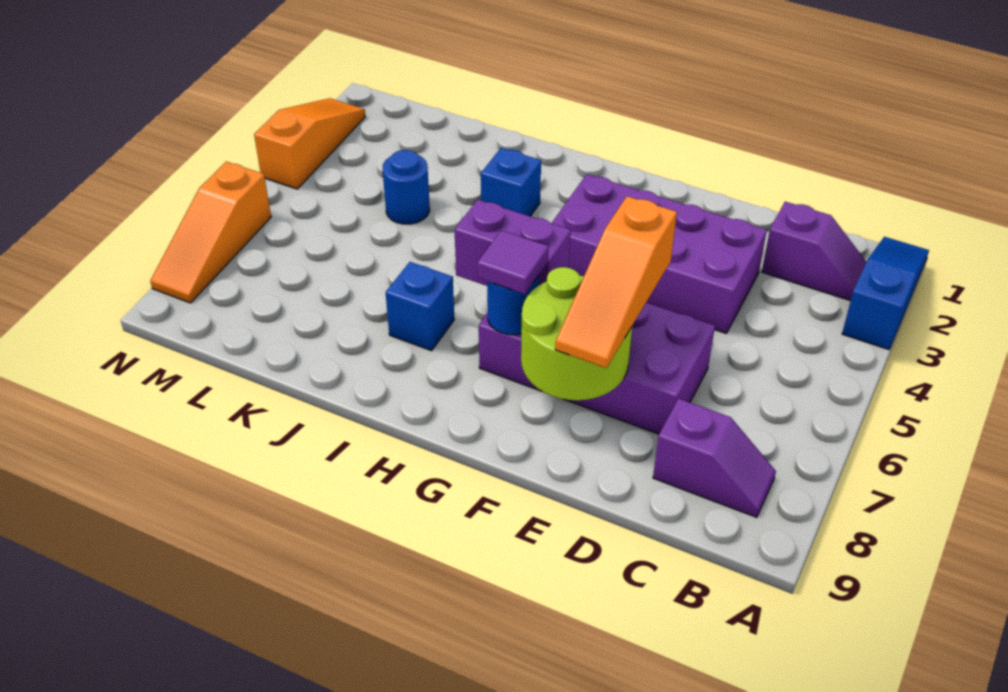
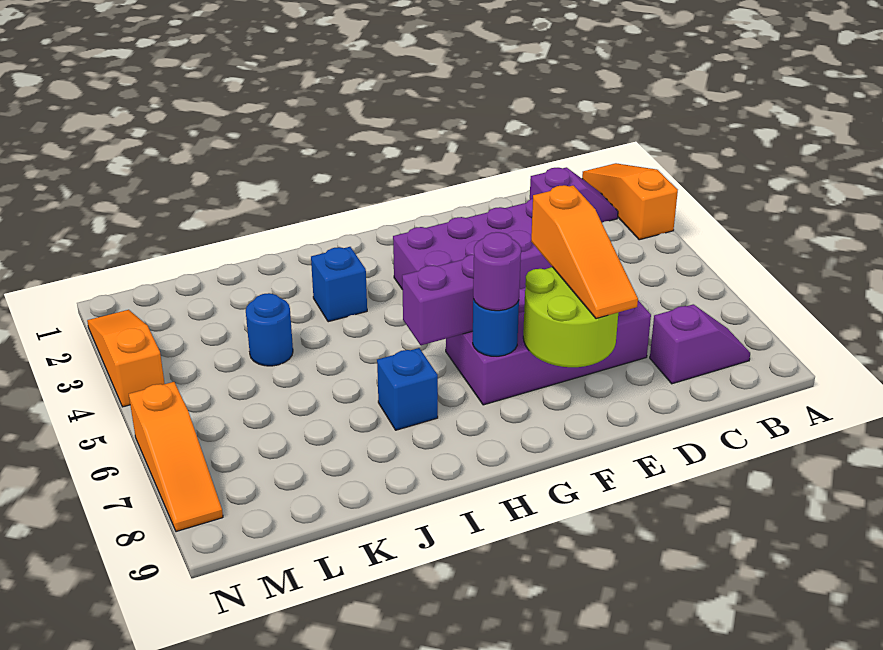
blue slope A1:A3 level 1 top 3 -> orange slope A1:A3 level 1 top 3
purple tile G7 level 3 -> purple round brick G7 level 3

